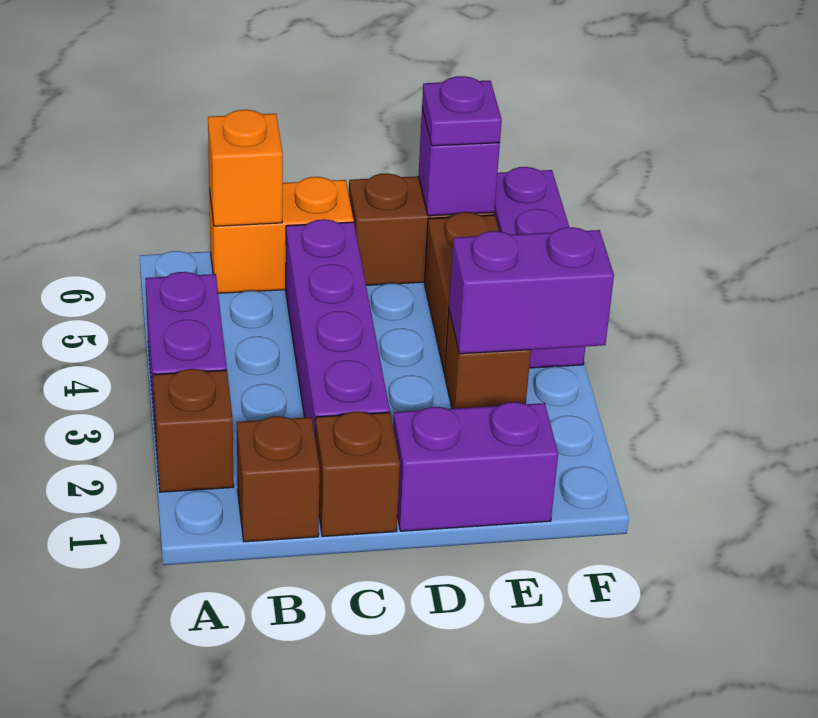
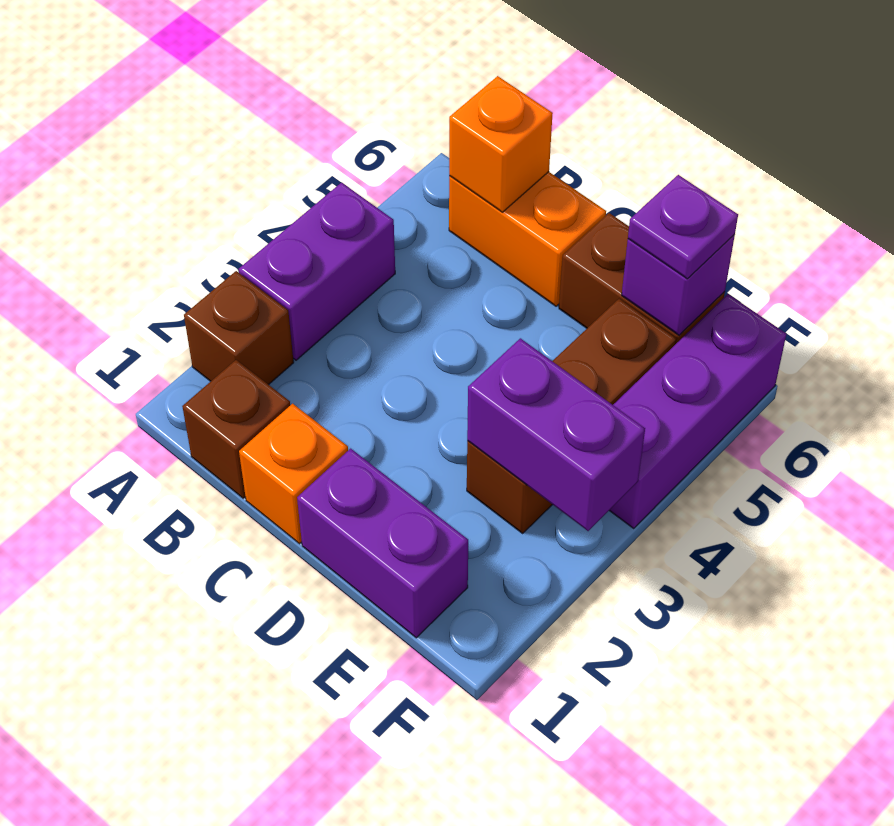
brown brick C1 level 1 -> orange brick C1 level 1
purple brick C2:C5 level 1 -> none

